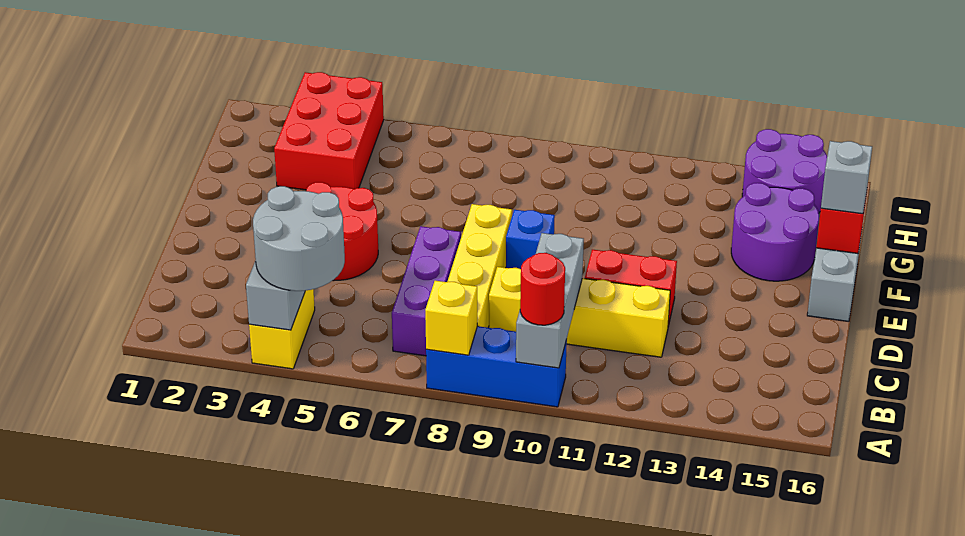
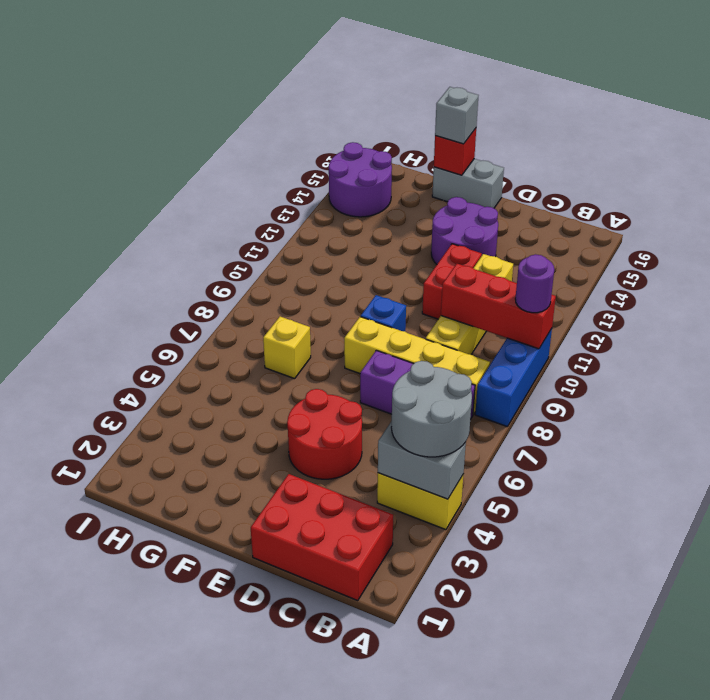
yellow brick A8 level 2 -> yellow brick G7 level 1
grey brick A10:C10 level 2 -> red brick A10:C10 level 2
red round brick A10 level 3 -> purple round brick A10 level 3
purple round brick F14:G15 level 1 -> purple round brick D13:E14 level 1
red brick G3:I4 level 1 -> red brick B1:D2 level 1

